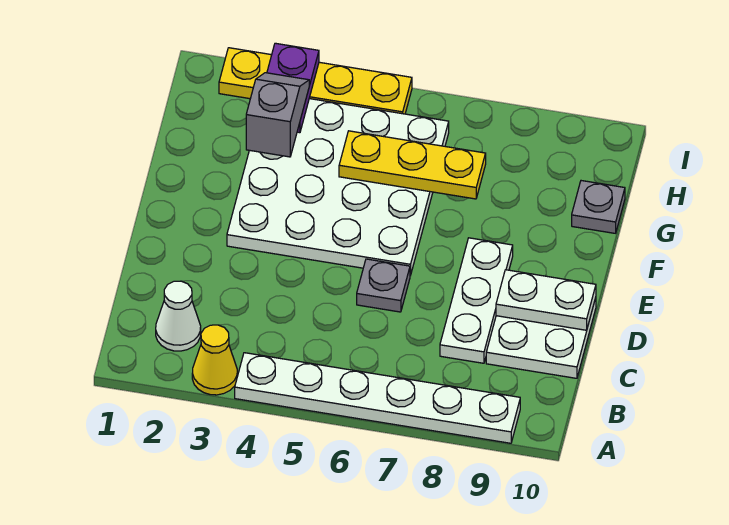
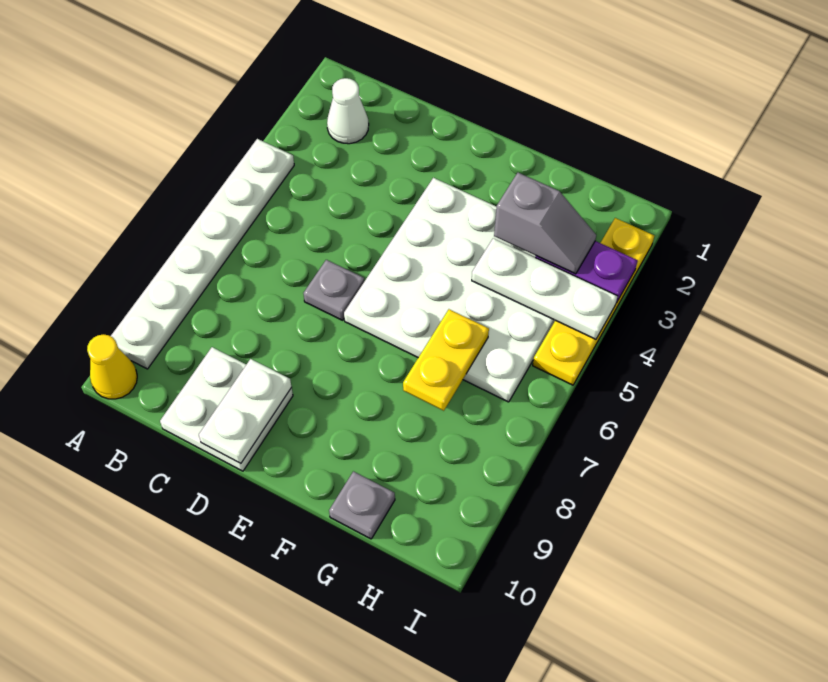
yellow cone A3 level 1 -> yellow cone A10 level 1
white plate C8:E8 level 1 -> white plate G4:I4 level 2
yellow plate G5:G7 level 2 -> yellow plate G6:G7 level 2

